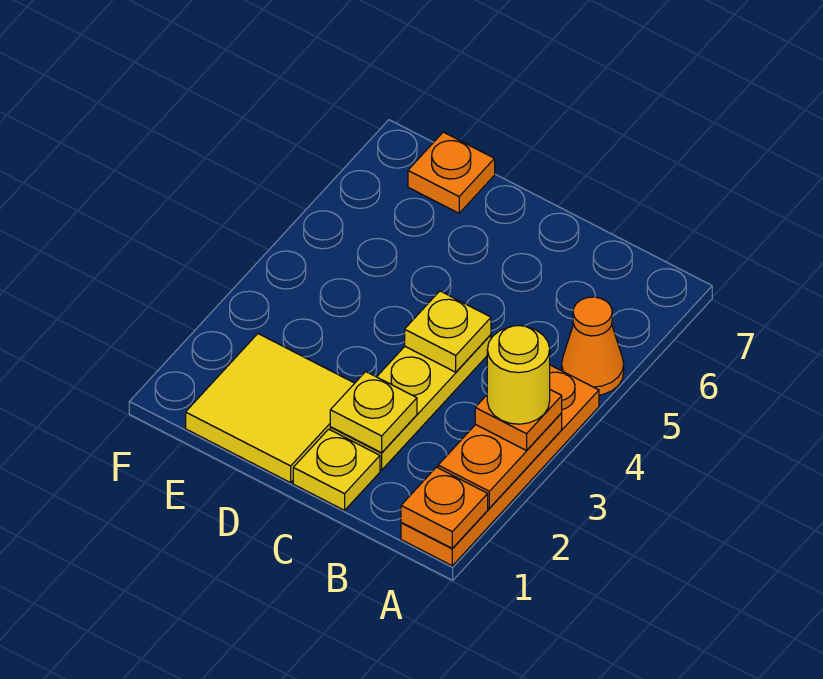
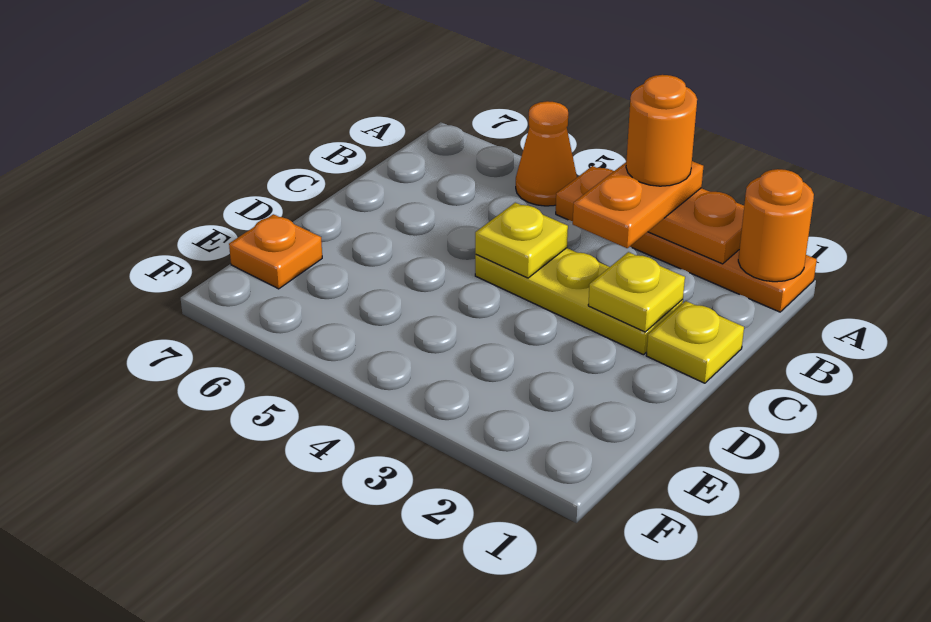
orange plate A1 level 2 -> orange round brick A1 level 2
orange plate A3 level 3 -> orange plate A3:B3 level 3
yellow round brick A3 level 4 -> orange round brick A3 level 4
yellow tile D1:E2 level 1 -> none

